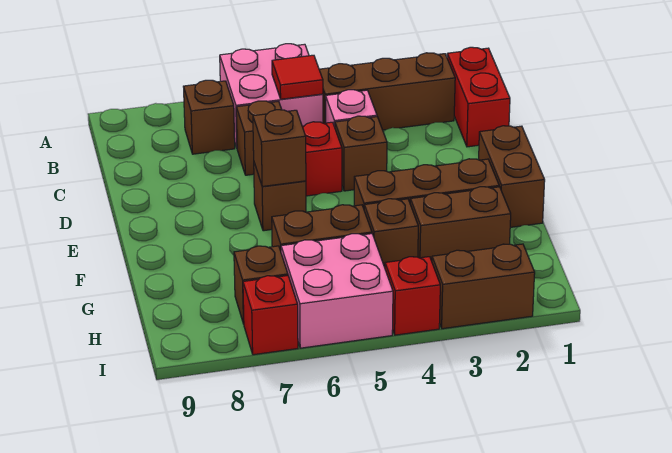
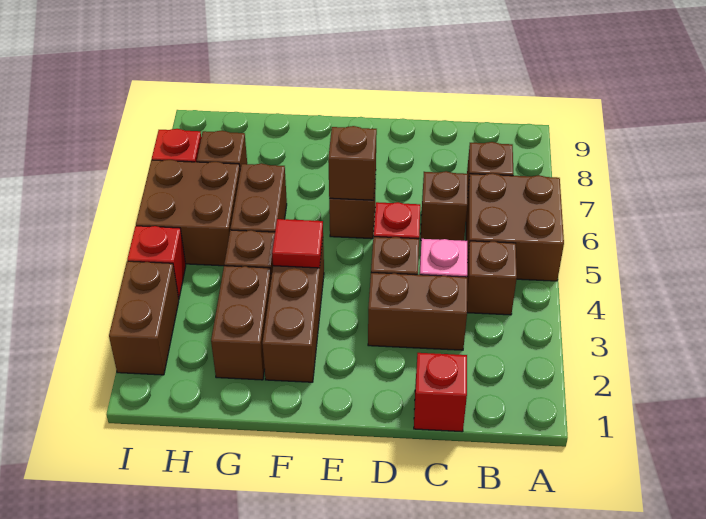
pink brick A5:B6 level 1 -> brown brick A5:B6 level 1
red brick B1:C1 level 1 -> red brick C1 level 1
brown brick B2:B4 level 1 -> brown brick B4 level 1
red tile B5 level 2 -> red tile F4 level 2
brown brick E1:F1 level 1 -> brown brick C3:D3 level 1
pink brick H5:I6 level 1 -> brown brick H5:I6 level 1

